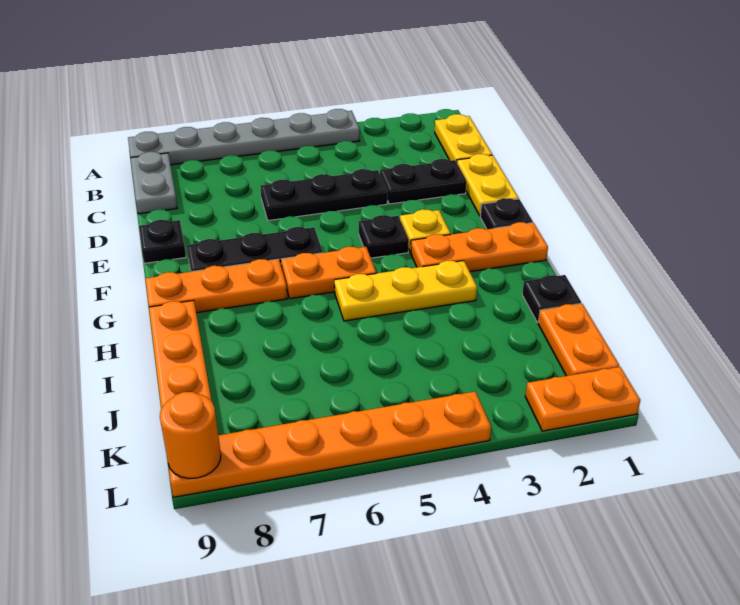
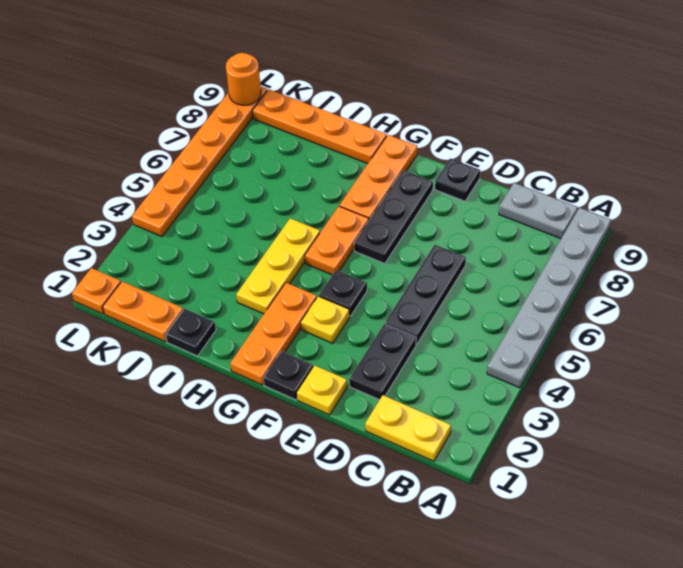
yellow plate D1:E1 level 1 -> yellow plate E1 level 1
orange plate L1:L2 level 1 -> orange plate L1 level 1

